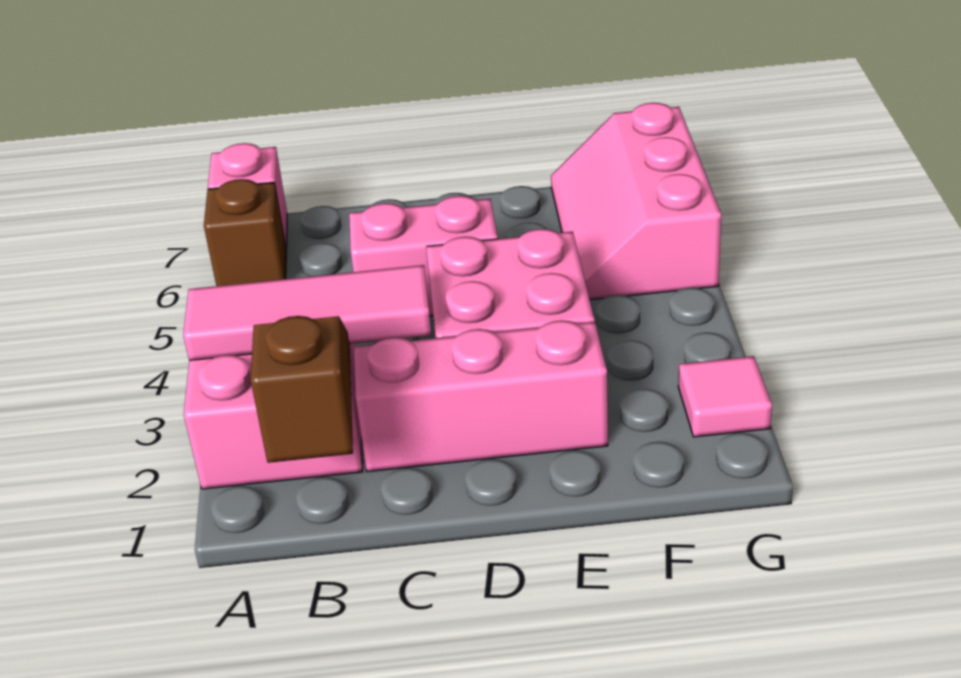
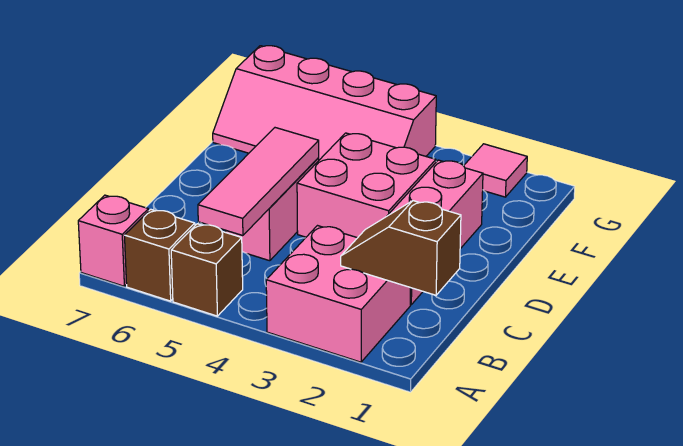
pink tile A3:C3 level 2 -> pink tile B5:D5 level 2
none -> brown brick A5 level 1
pink slope F5:G7 level 1 top G -> pink slope F4:G7 level 1 top G

